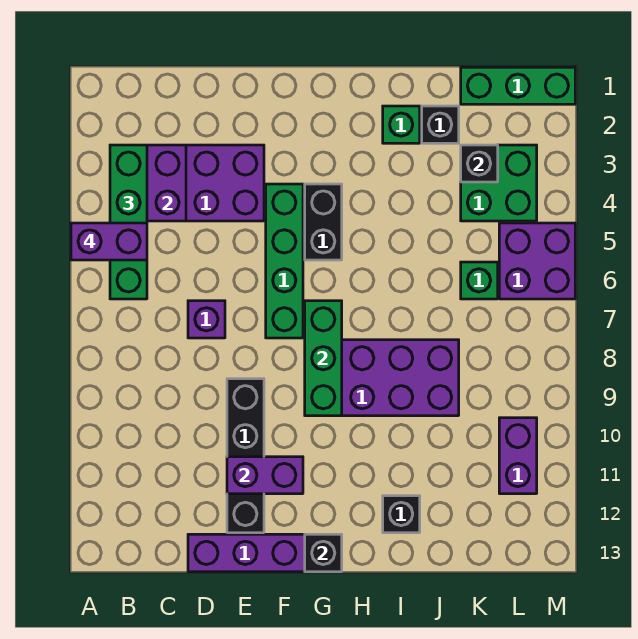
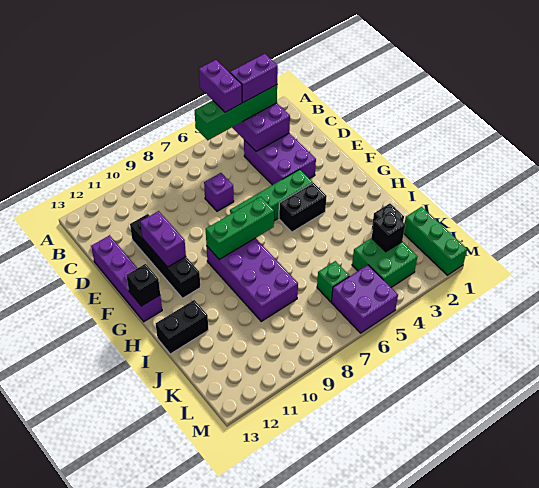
black brick E9:E12 level 1 -> black brick D11:G11 level 1
green brick I2 level 1 -> none
black brick I12 level 1 -> black brick I12:I13 level 1
purple brick L10:L11 level 1 -> purple brick B3:B4 level 4

